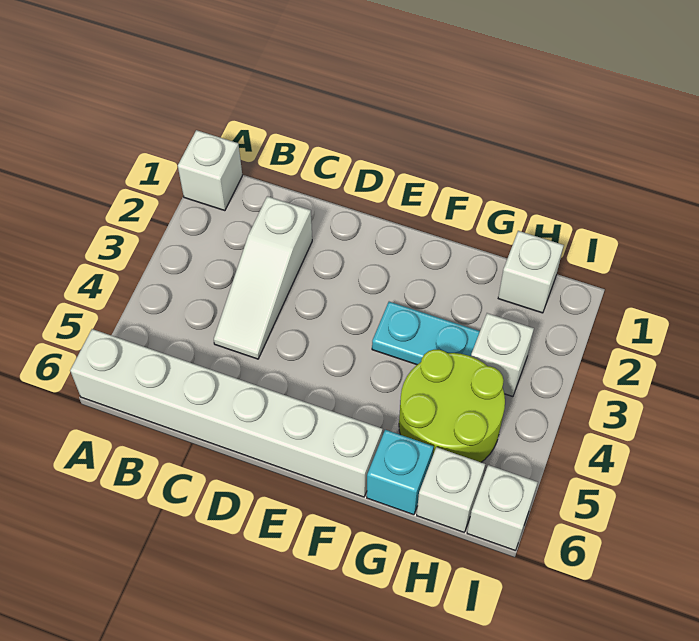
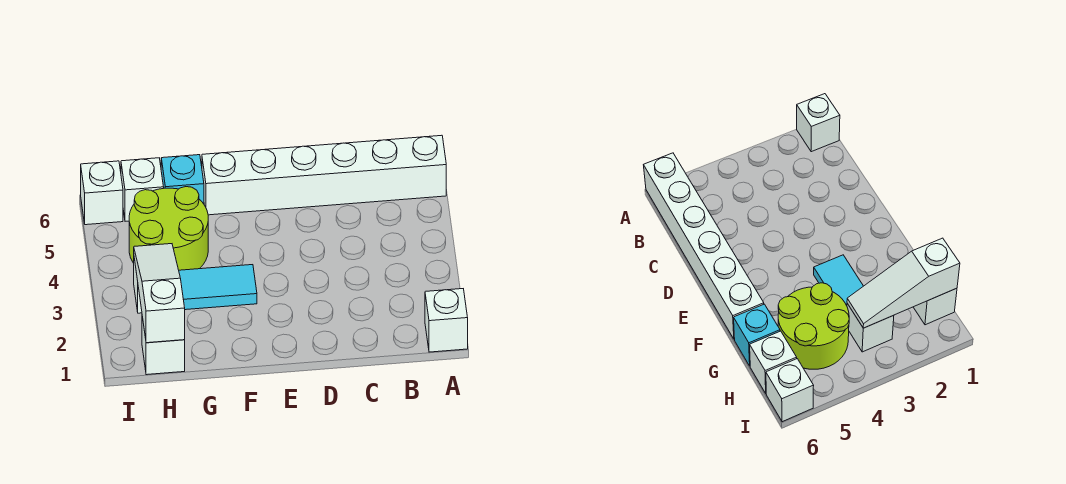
white slope C2:C4 level 1 top 2 -> white slope H1:H3 level 2 top 1
cyan plate F3:G3 level 1 -> cyan tile F3:G3 level 1

